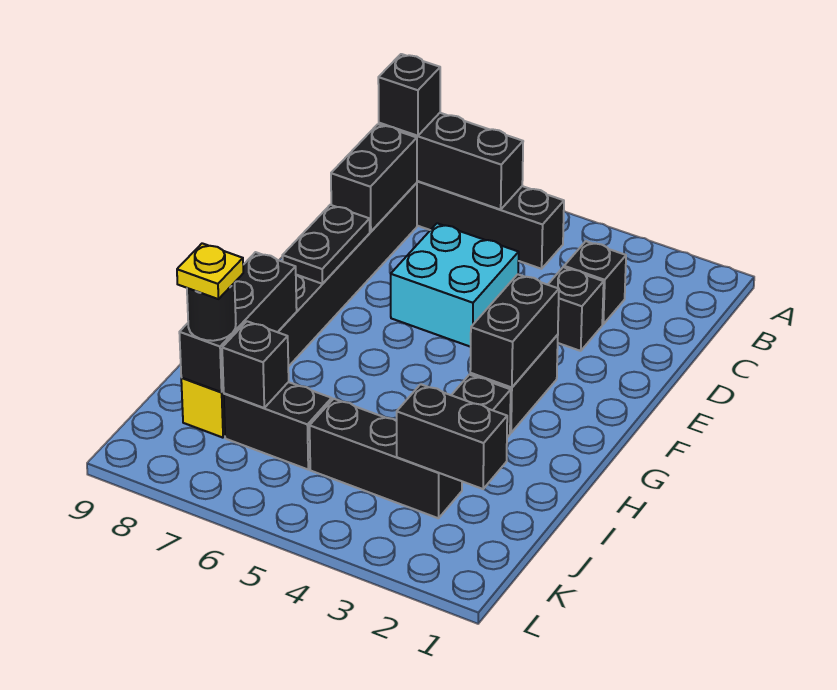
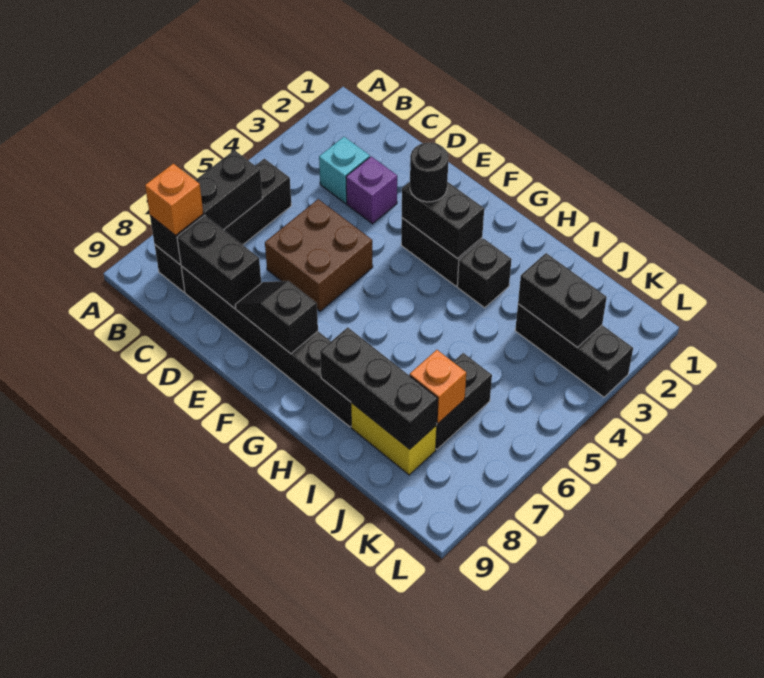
black brick B8 level 3 -> orange brick B8 level 3
black brick C3 level 1 -> cyan brick C3 level 1
black brick D3 level 1 -> purple brick D3 level 1
cyan brick D5:E6 level 1 -> brown brick D5:E6 level 1
black plate E8:F8 level 2 -> black slope E8:F8 level 2 top F
black brick J2:J3 level 2 -> black brick J3:K3 level 2
black brick J3:J5 level 1 -> black brick J3:L3 level 1
black brick J7 level 2 -> orange brick J7 level 2
black round brick J8 level 3 -> black round brick F3 level 3
yellow plate J8 level 4 -> none

